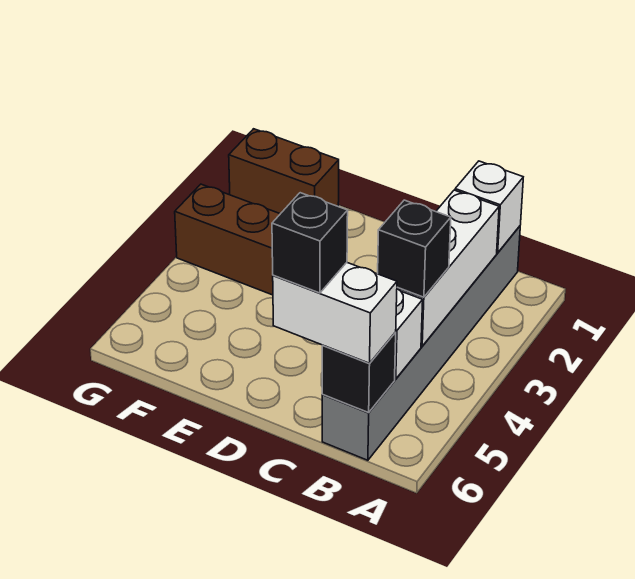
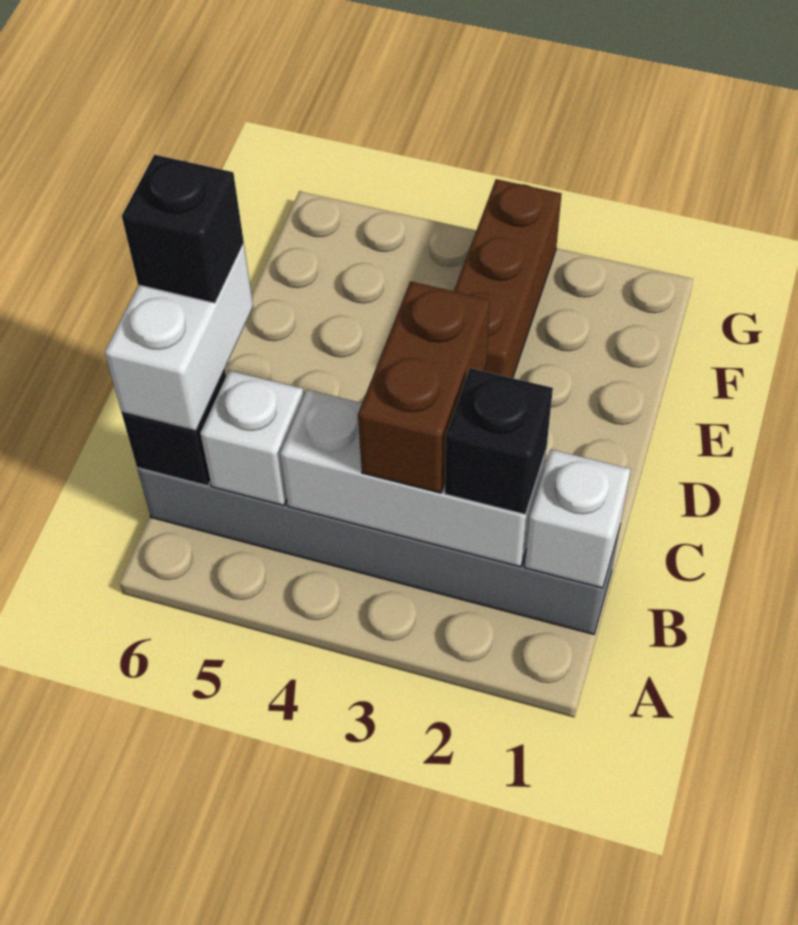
black brick B4 level 3 -> black brick B2 level 3
brown brick F1:G1 level 1 -> brown brick B3:C3 level 3

